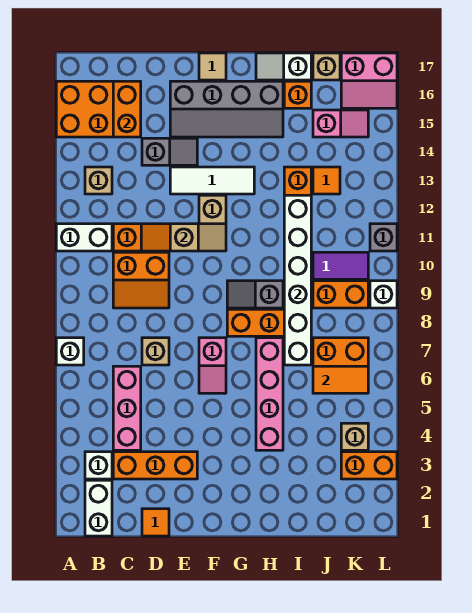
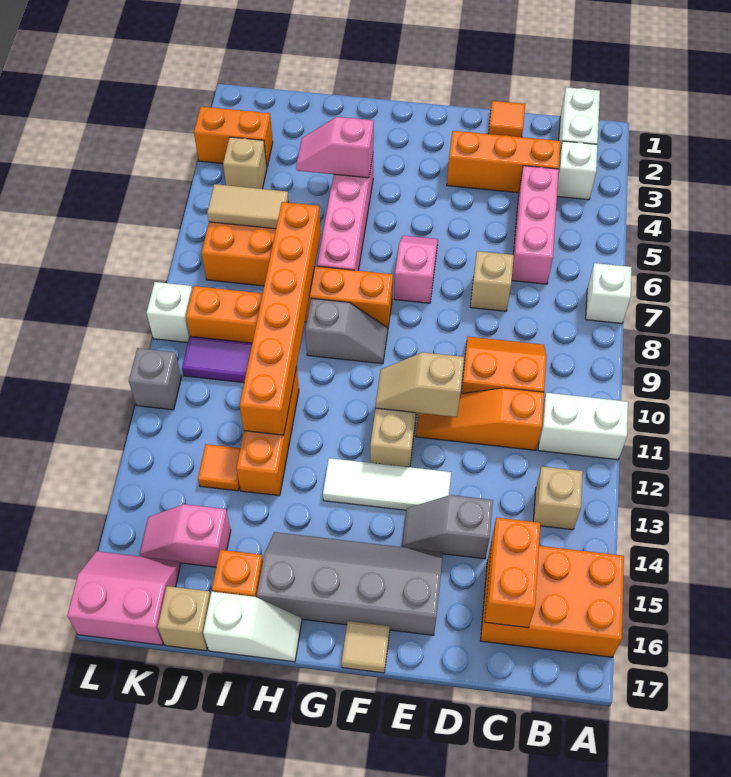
none -> pink slope H4:I4 level 2 top H
white brick I7:I12 level 2 -> orange brick I7:I12 level 2
orange tile J6:K6 level 2 -> tan tile J6:K6 level 2

